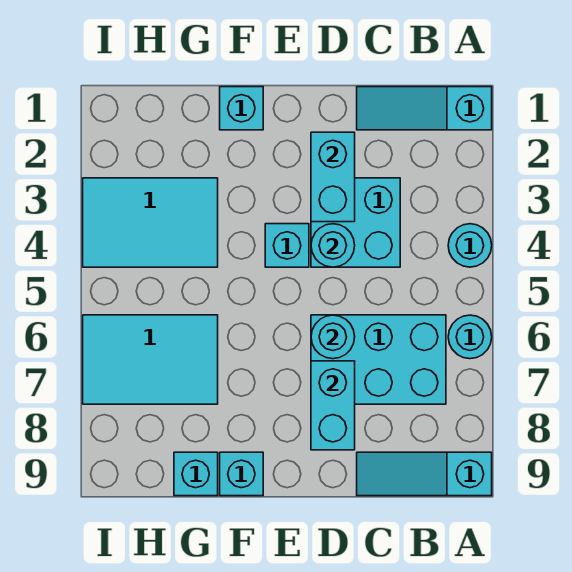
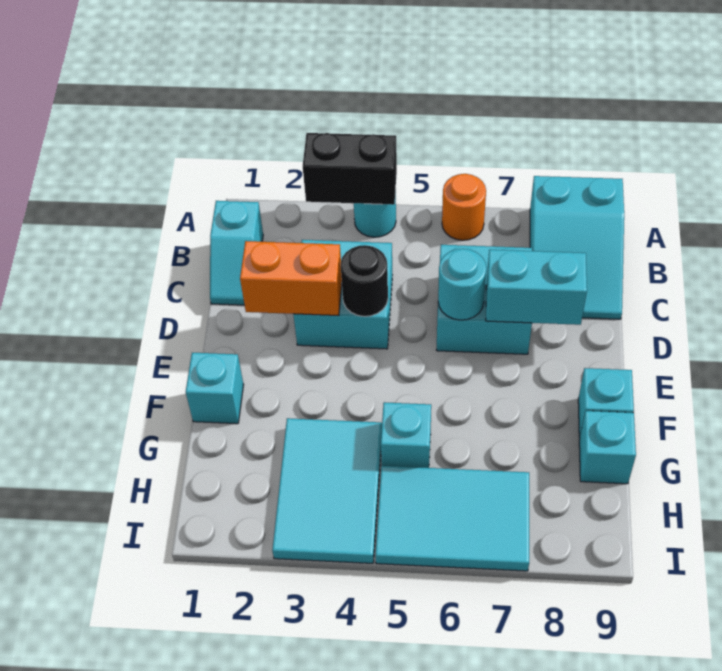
cyan slope A1:C1 level 1 top A -> cyan slope B1:C1 level 1 top B
none -> black brick A3:A4 level 2
cyan round brick A6 level 1 -> orange round brick A6 level 1
cyan slope A9:C9 level 1 top A -> cyan slope A8:C9 level 1 top A
cyan brick B6:D7 level 1 -> cyan brick C6:D7 level 1
cyan brick D2:D3 level 2 -> orange brick D2:D3 level 2
cyan round brick D4 level 2 -> black round brick D4 level 2
cyan brick E4 level 1 -> cyan brick G5 level 1
cyan tile G6:I7 level 1 -> cyan tile H5:I7 level 1

